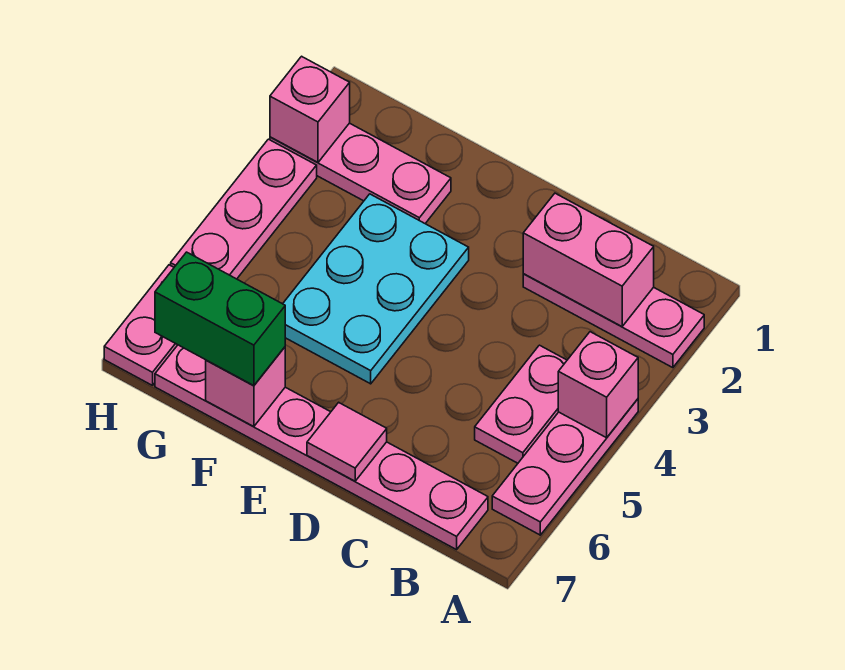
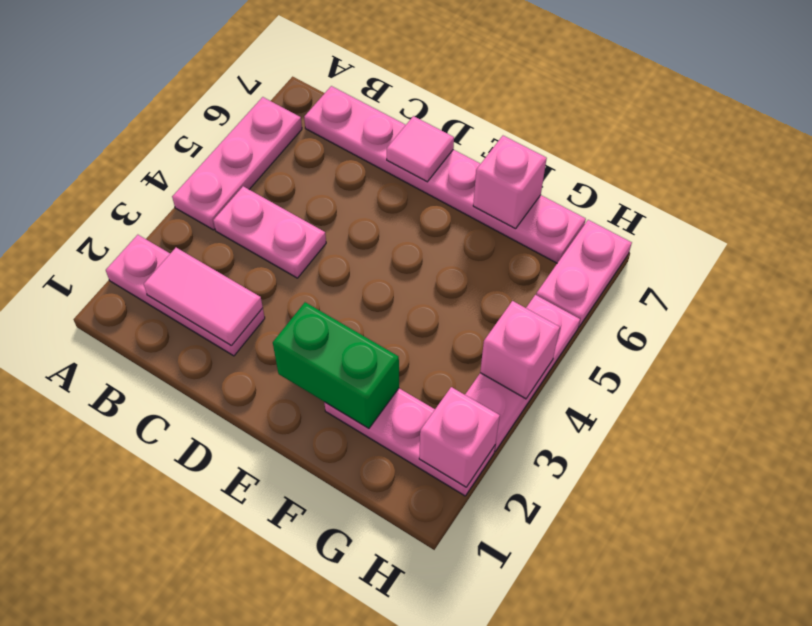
pink brick A4 level 2 -> pink brick H4 level 2
pink brick B2:C2 level 2 -> pink tile B2:C2 level 2
pink plate B4:B5 level 1 -> pink plate B4:C4 level 1
cyan plate E3:F5 level 1 -> none
green brick F7:G7 level 3 -> green brick E2:F2 level 2

